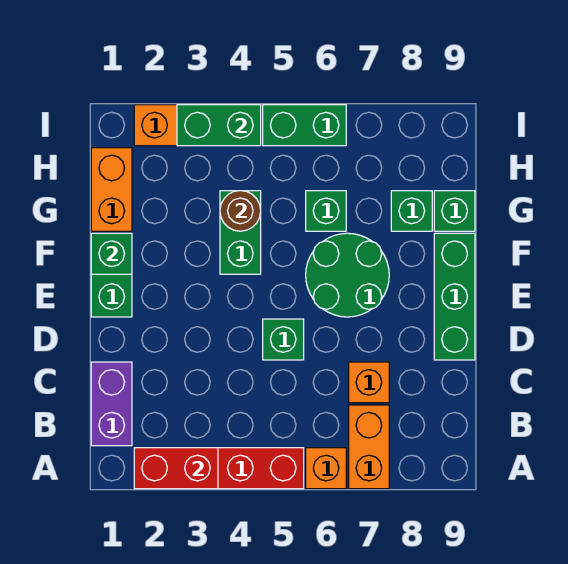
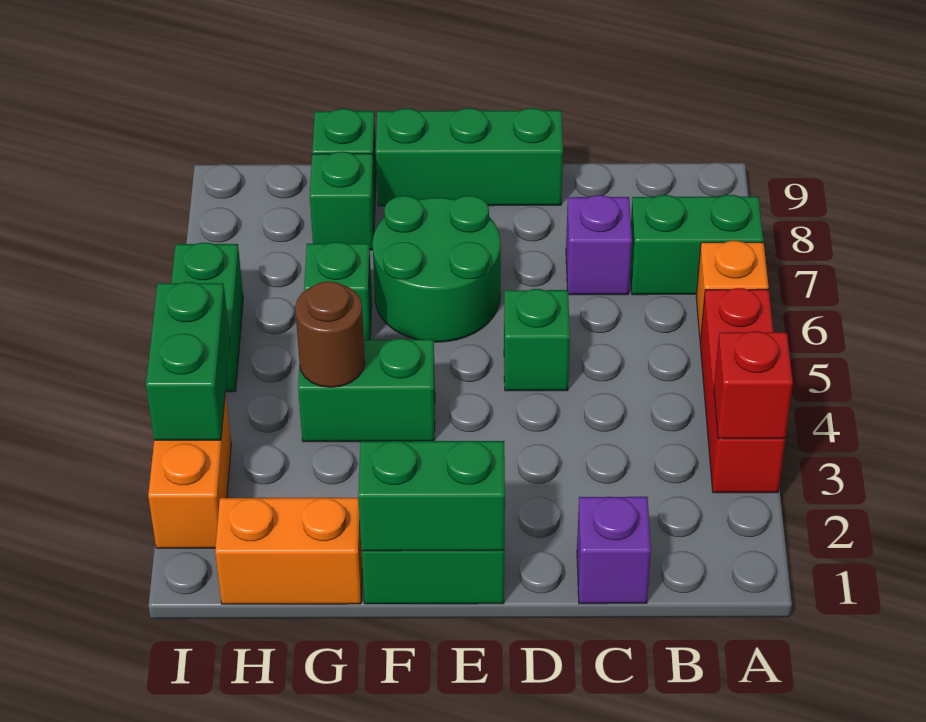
red brick A2:A3 level 2 -> red brick A3 level 2
orange brick A7:B7 level 1 -> green brick A7:B7 level 1
purple brick B1:C1 level 1 -> purple brick C1 level 1
orange brick C7 level 1 -> purple brick C7 level 1
green brick F1 level 2 -> green brick E1:F1 level 2

